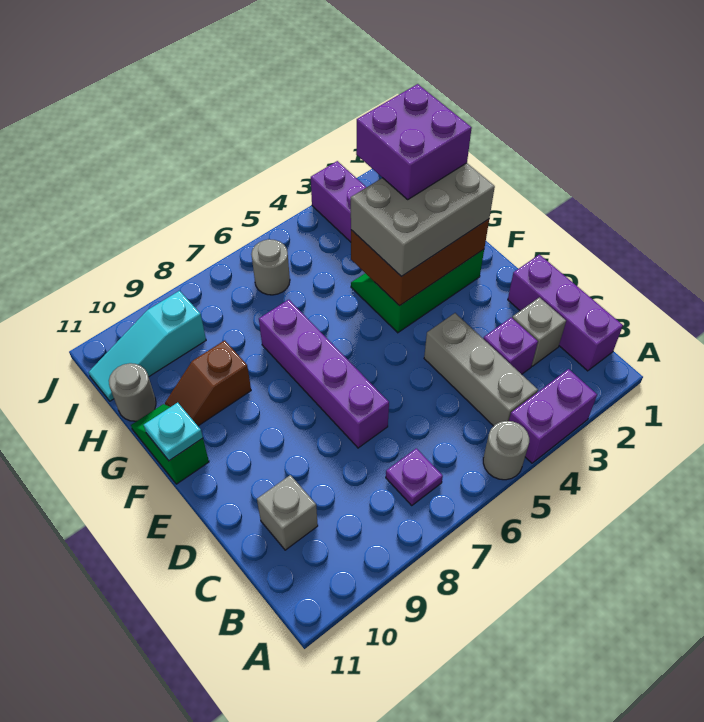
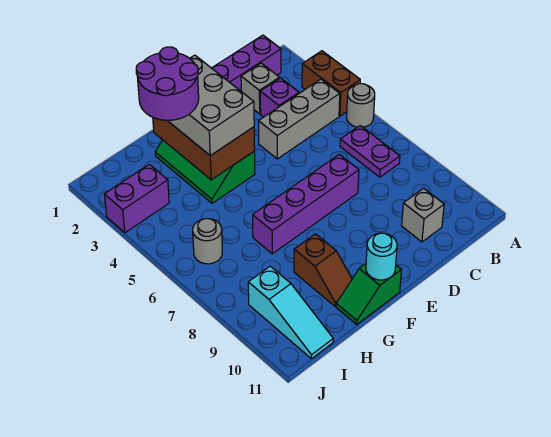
purple brick A3:A4 level 1 -> brown brick A3:A4 level 1
purple plate B7 level 1 -> purple plate B6:B7 level 1
cyan plate F11 level 2 -> cyan round brick F11 level 2
purple brick G2:H3 level 4 -> purple round brick G2:H3 level 4
grey round brick H11 level 1 -> none

